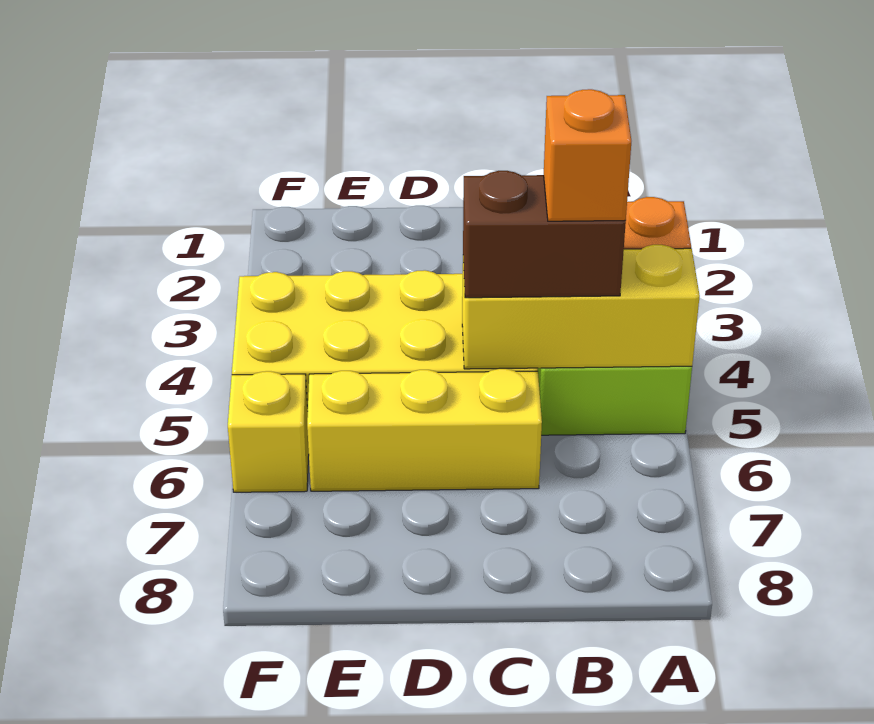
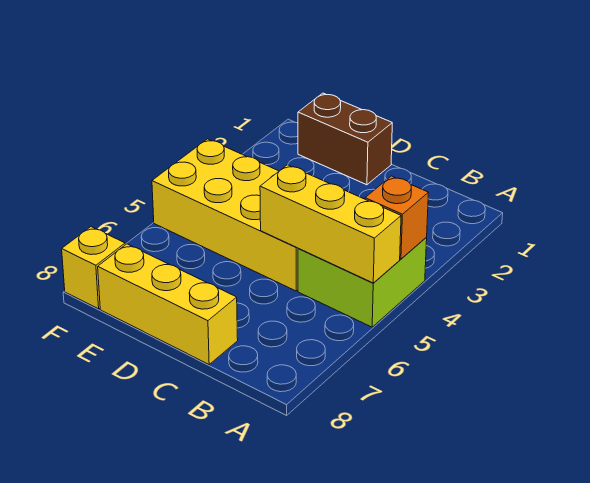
brown brick B5:C5 level 3 -> brown brick D1:E1 level 1
orange brick B5 level 4 -> none
yellow brick C6:E6 level 1 -> yellow brick C8:E8 level 1
yellow brick F6 level 1 -> yellow brick F8 level 1

